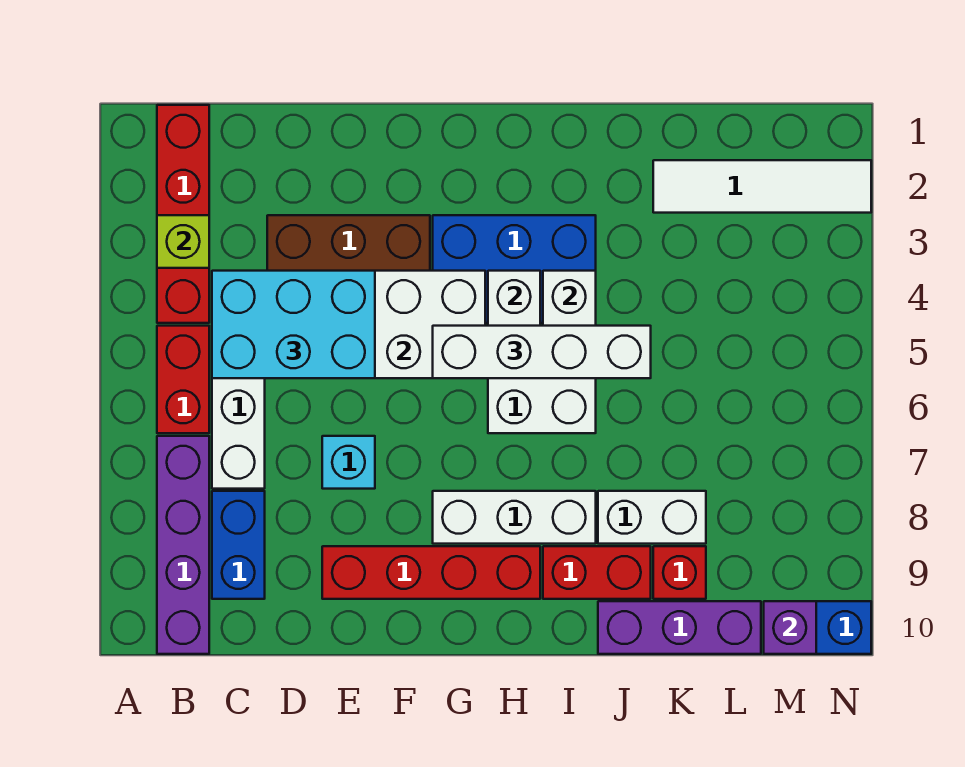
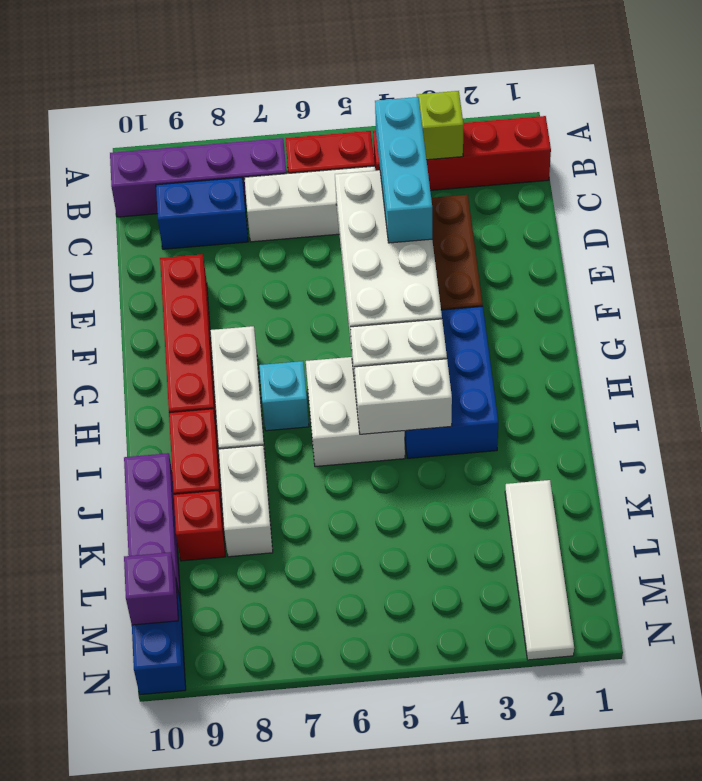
cyan brick C4:E5 level 3 -> cyan brick C4:E4 level 3
cyan brick E7 level 1 -> cyan brick H7 level 1
white brick G5:J5 level 3 -> none

